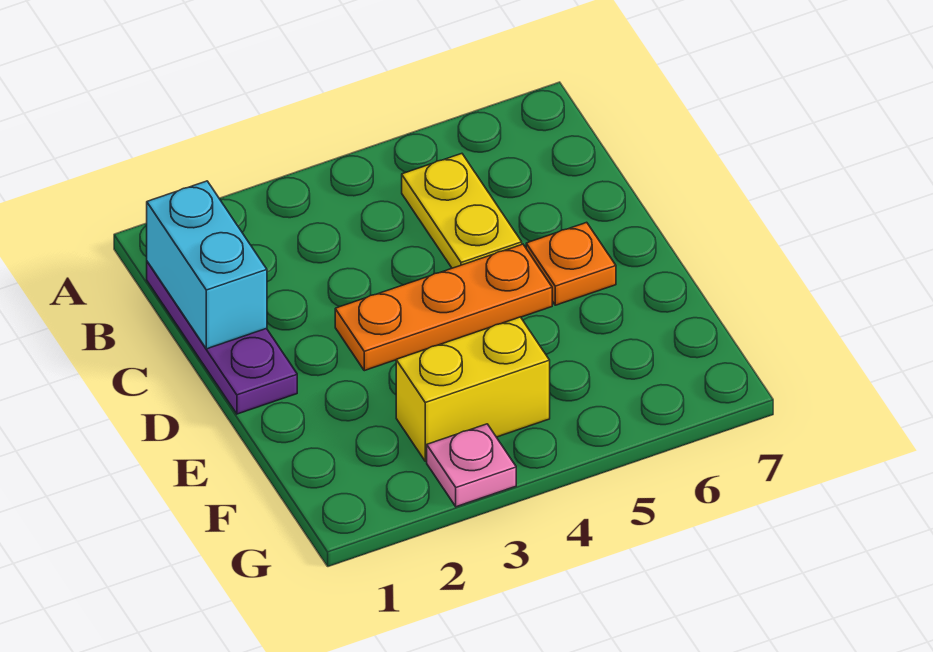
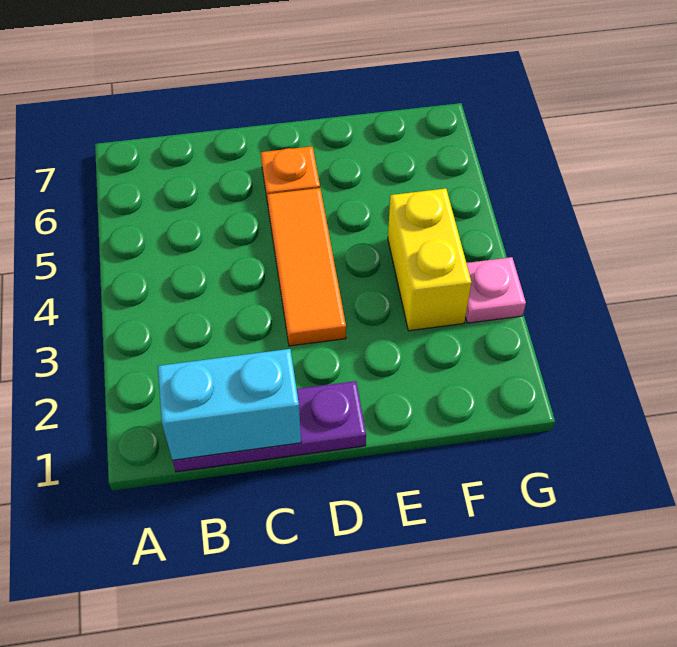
yellow plate B5:C5 level 1 -> none
orange plate D3:D5 level 1 -> orange tile D3:D5 level 1

